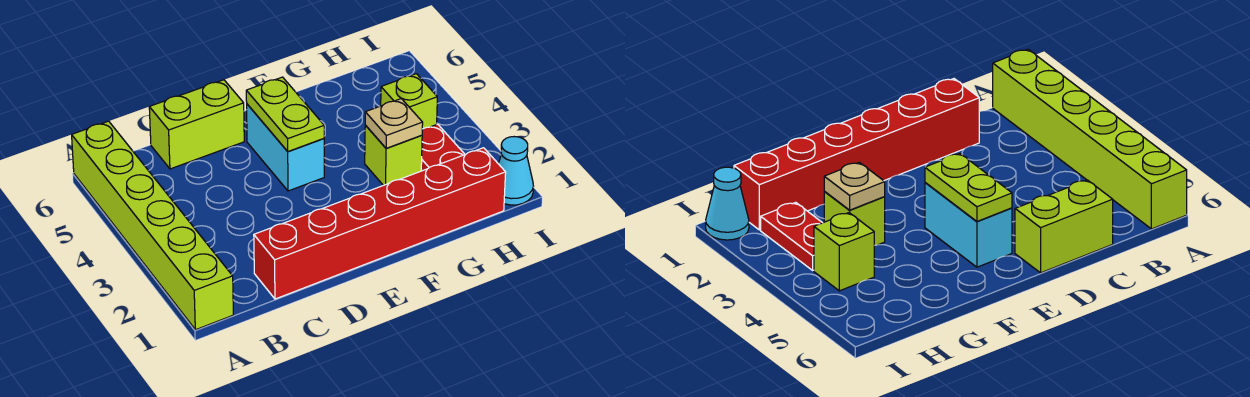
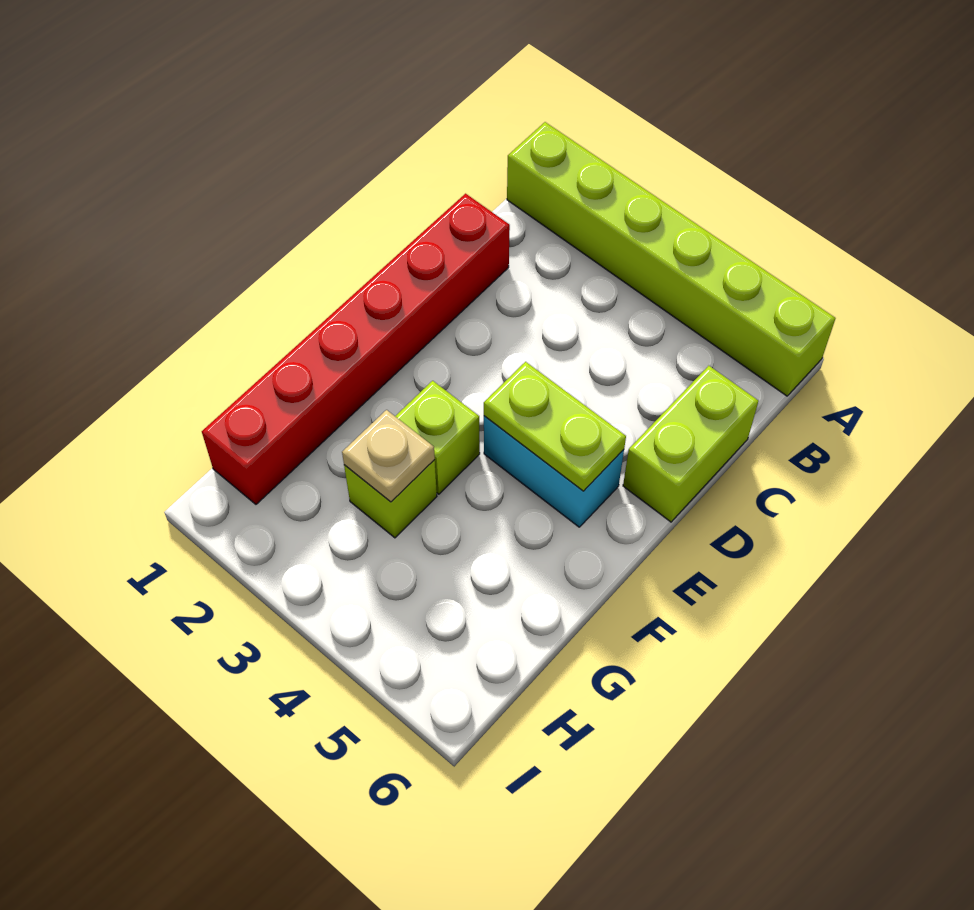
red plate H2:H3 level 1 -> none
lime brick H4 level 1 -> lime brick F3 level 1
cyan cone I1 level 1 -> none

